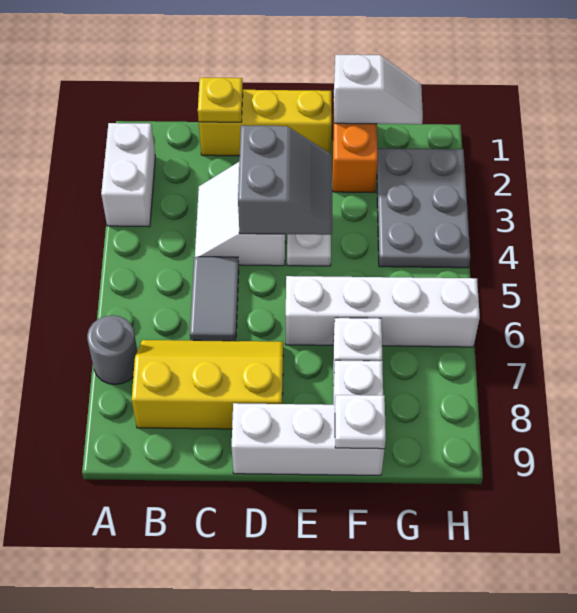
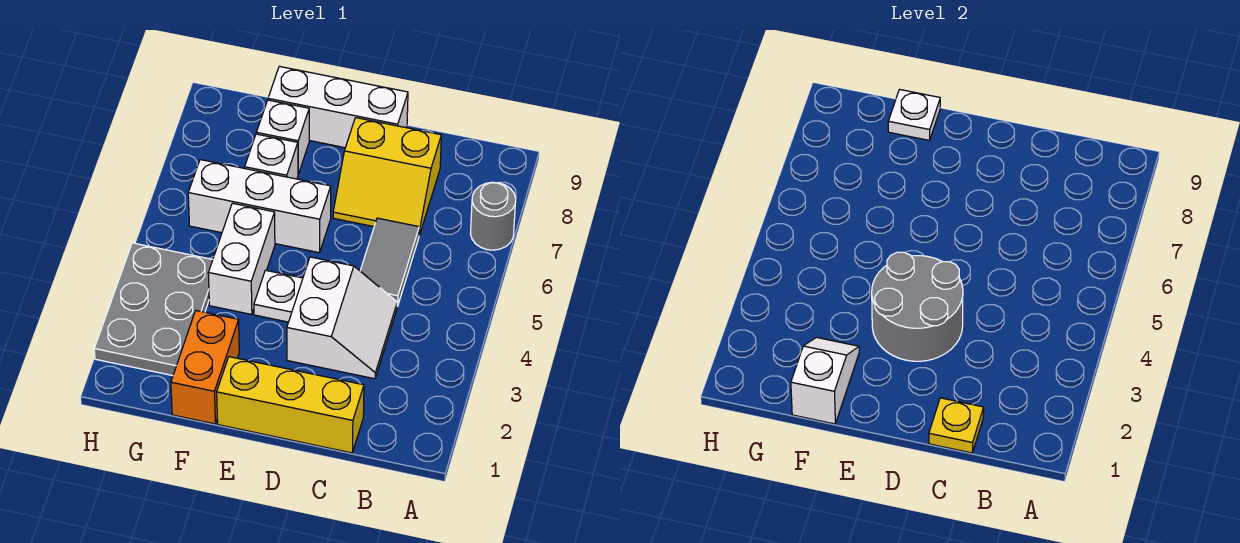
white brick A2:A3 level 1 -> white brick F4:F5 level 1
yellow slope B7:D8 level 1 top 8 -> yellow slope C7:D8 level 1 top 8
grey slope D3:E4 level 2 top D -> grey round brick D3:E4 level 2
white brick E6:H6 level 1 -> white brick E6:G6 level 1
white slope F1:G1 level 2 top F -> white slope F1:F2 level 2 top 1

